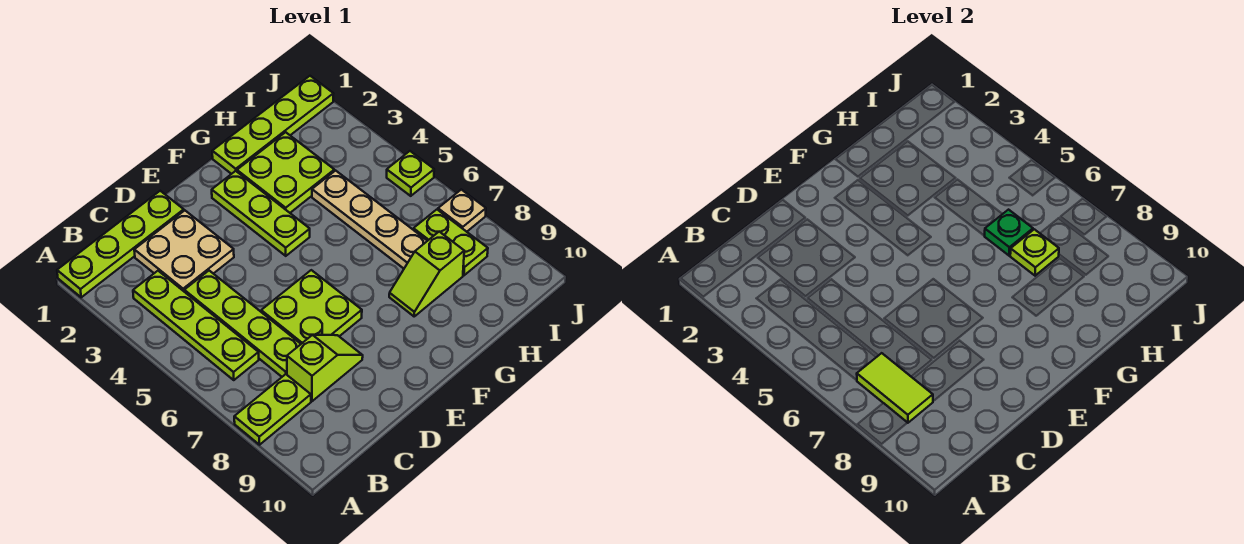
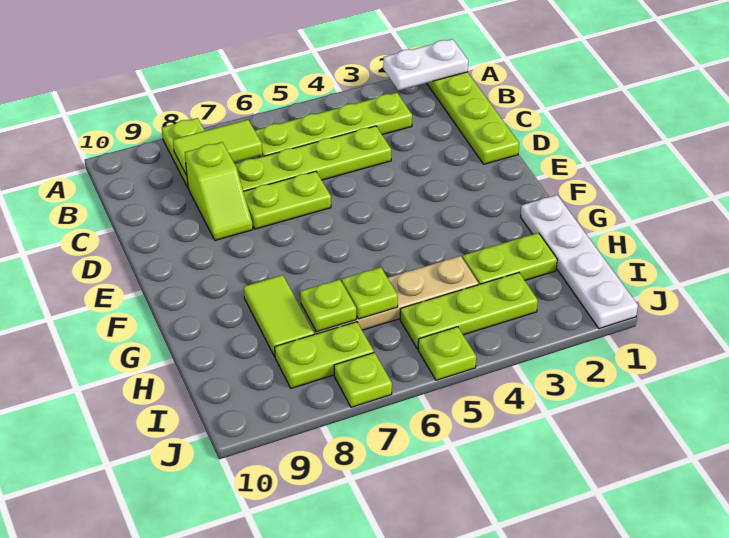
none -> white plate A1:A2 level 2
tan plate C2:D3 level 1 -> none
lime plate D6:E7 level 1 -> lime plate D6:D7 level 1
lime plate F2:F4 level 1 -> lime plate I3:I5 level 1
lime plate G1:J1 level 1 -> white plate G1:J1 level 1
lime plate G2:H3 level 1 -> lime plate H2:H3 level 1
lime slope G8:H8 level 1 top H -> lime tile G8:H8 level 1
green plate H6 level 2 -> lime plate H6 level 2
tan plate J7 level 1 -> lime plate J7 level 1

